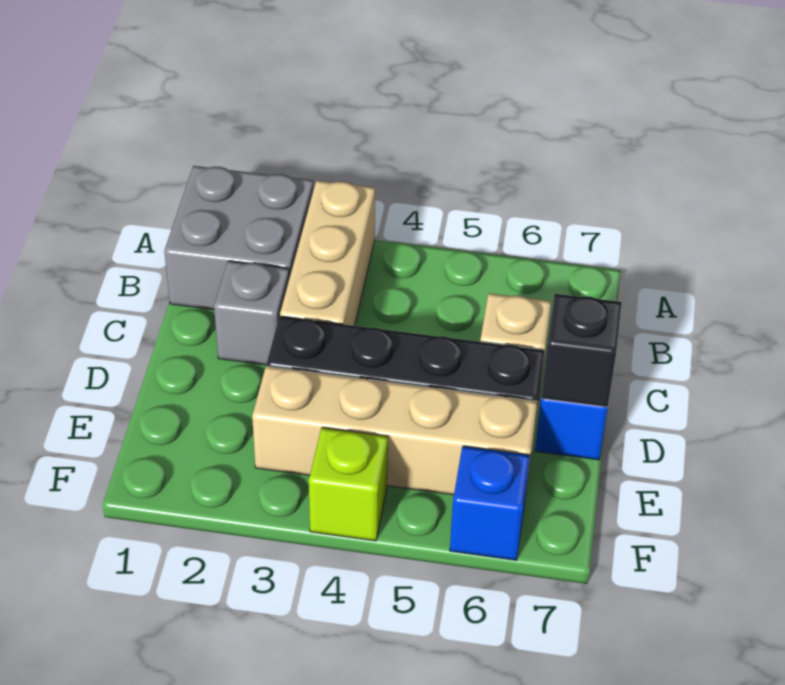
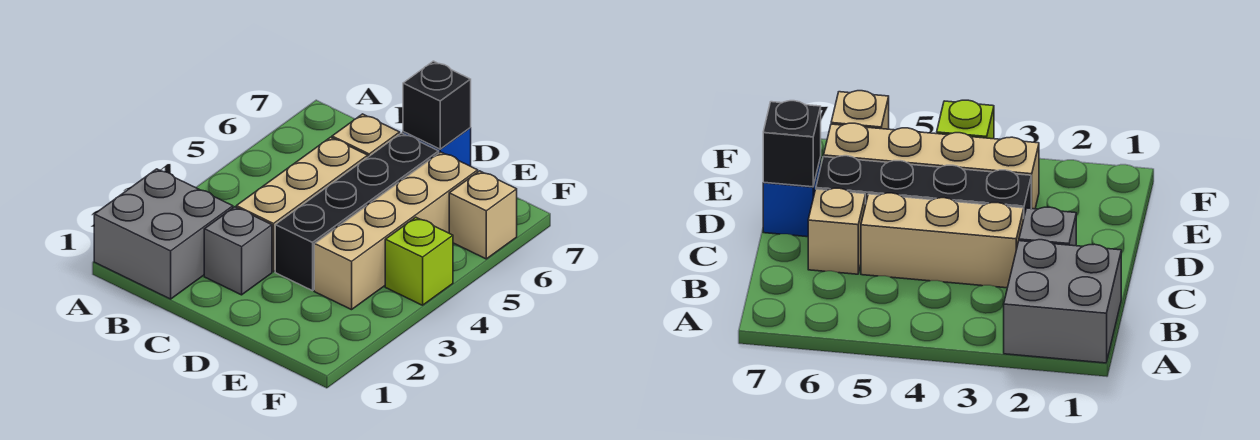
tan brick A3:C3 level 1 -> tan brick C3:C5 level 1
blue brick F6 level 1 -> tan brick F6 level 1

